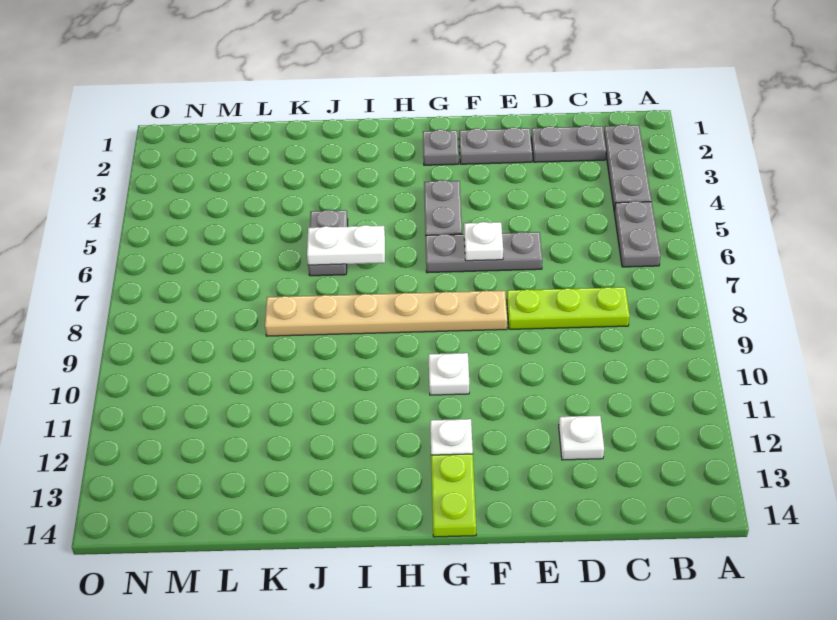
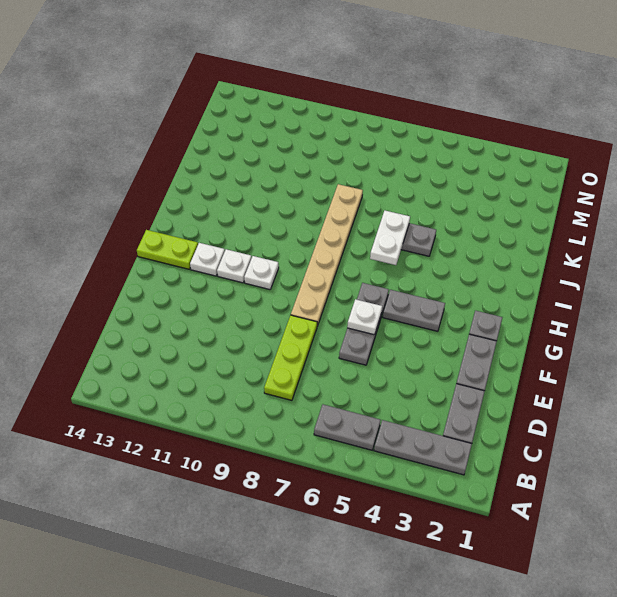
white plate D12 level 1 -> white plate G11 level 1

